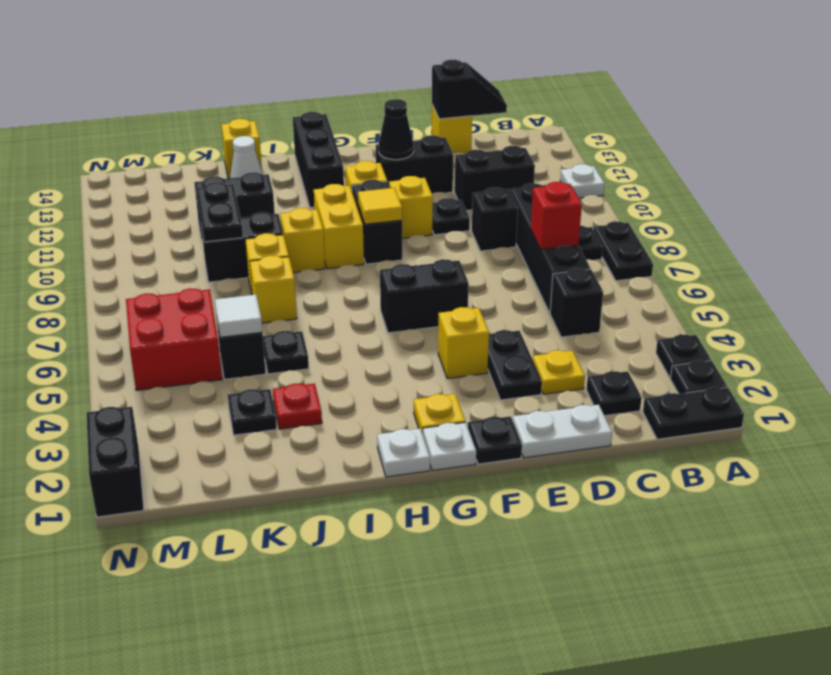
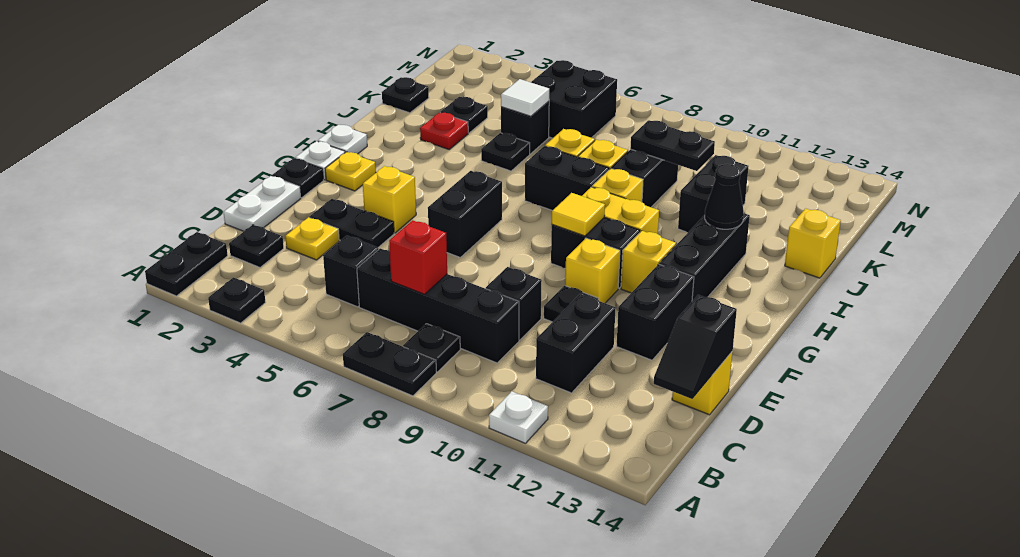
black plate A2 level 1 -> black plate K1 level 1
black cone F12 level 2 -> black cone I12 level 2
black brick H12:H14 level 1 -> black brick G12:I12 level 1
white cone J13 level 1 -> none
red brick L5:M6 level 1 -> black brick L5:M6 level 1
black brick N1:N2 level 1 -> black brick I7:I8 level 1

